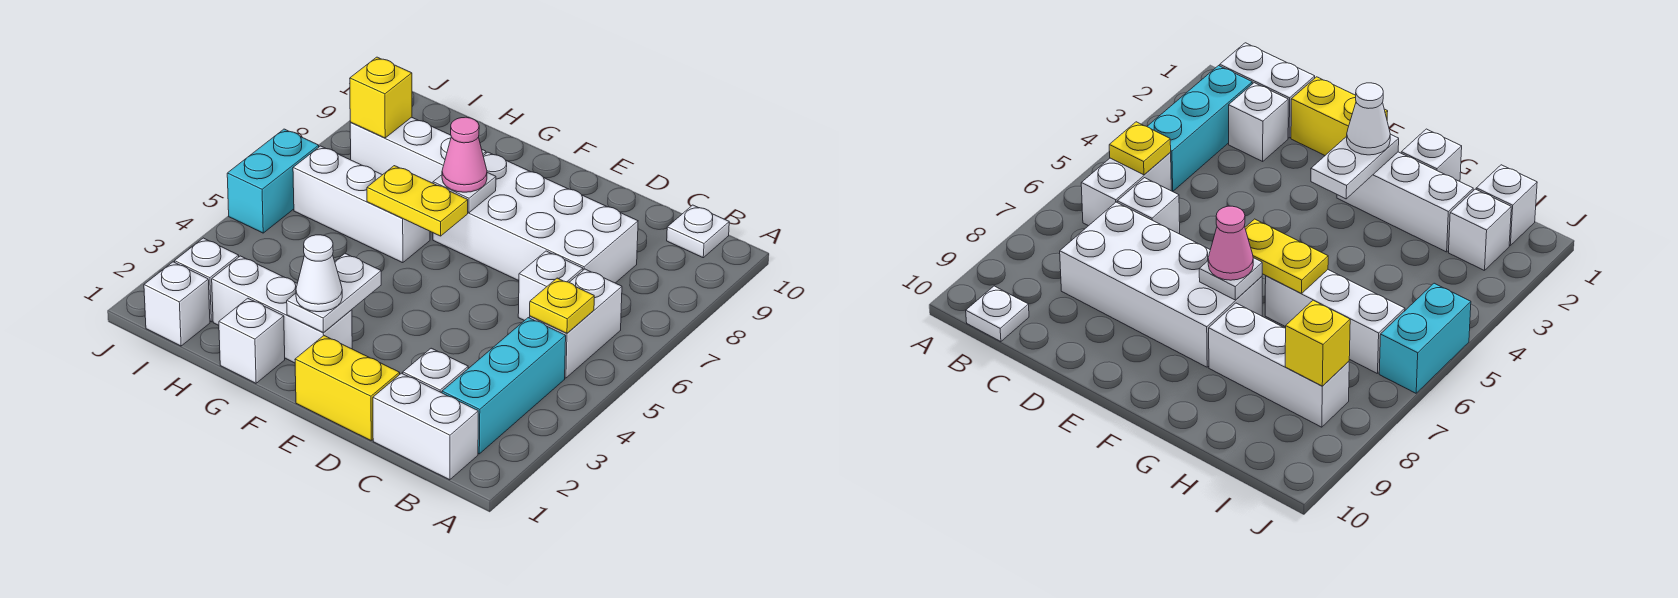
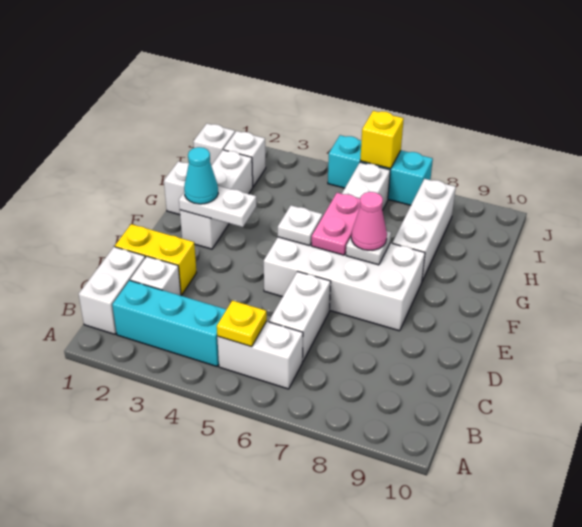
white plate B10 level 1 -> white plate F5 level 2
white brick C6 level 1 -> white brick C6:D6 level 1
white brick C7:F8 level 1 -> white brick E5:F8 level 1
yellow brick D1:E1 level 1 -> yellow brick D1:D2 level 1
white cone F2 level 3 -> cyan cone F2 level 3
yellow plate F6:G6 level 2 -> pink plate F6:G6 level 2
yellow brick I8 level 2 -> yellow brick J6 level 2
cyan brick J5:J6 level 1 -> cyan brick J5:J7 level 1

